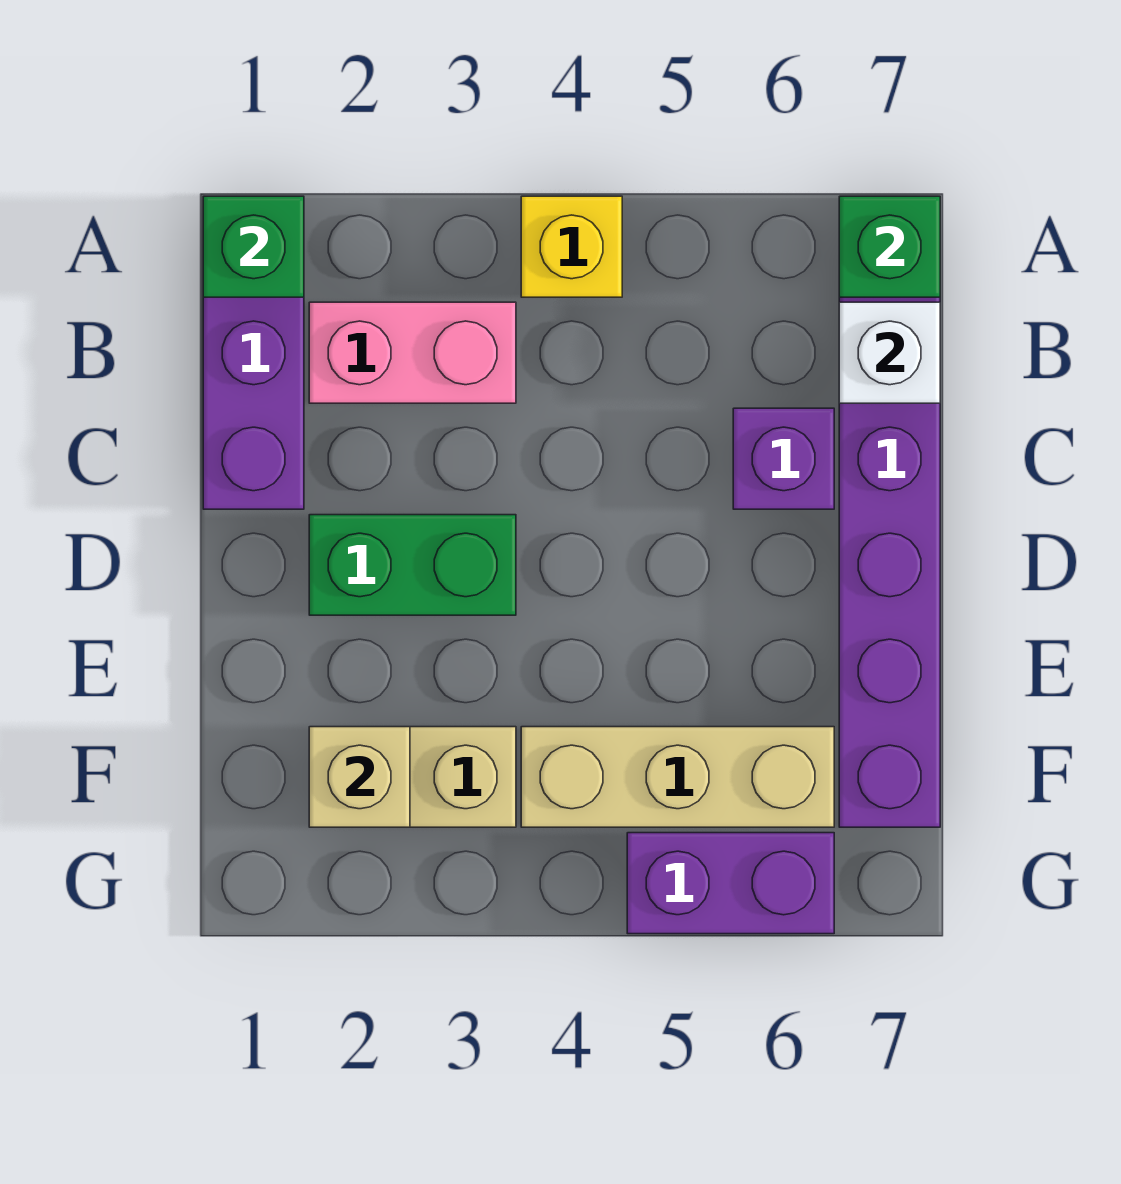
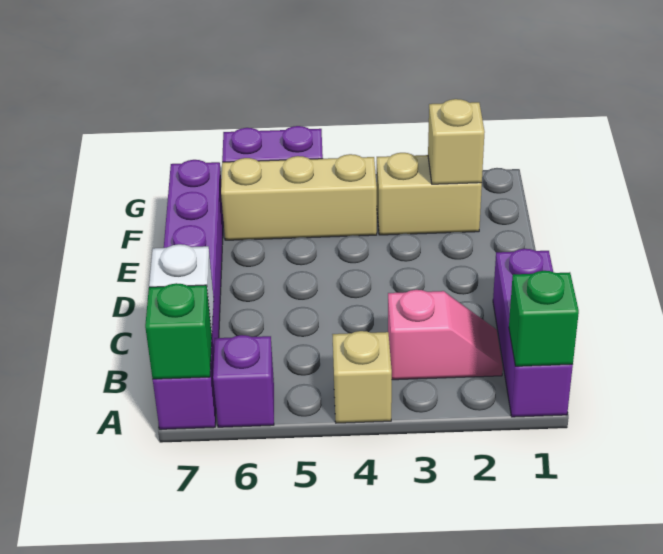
yellow brick A4 level 1 -> tan brick A4 level 1
pink brick B2:B3 level 1 -> pink slope B2:B3 level 1 top 3
purple brick C6 level 1 -> purple brick A6 level 1
green brick D2:D3 level 1 -> none

